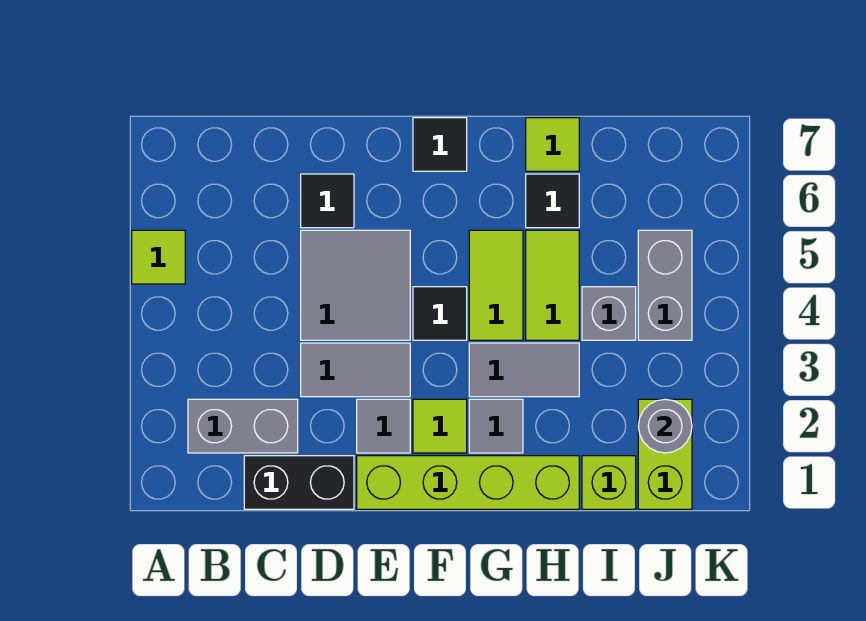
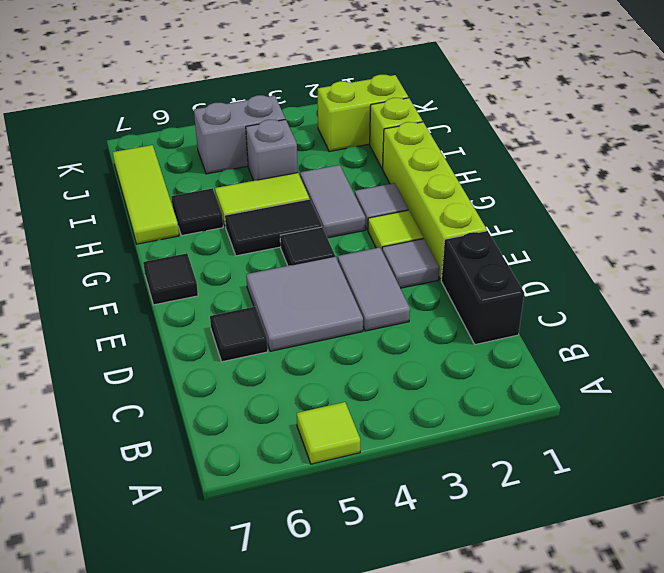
grey brick B2:C2 level 1 -> none
lime tile G4:G5 level 1 -> black tile G4:G5 level 1
lime tile H7 level 1 -> lime tile H7:J7 level 1
grey round brick J2 level 2 -> none

